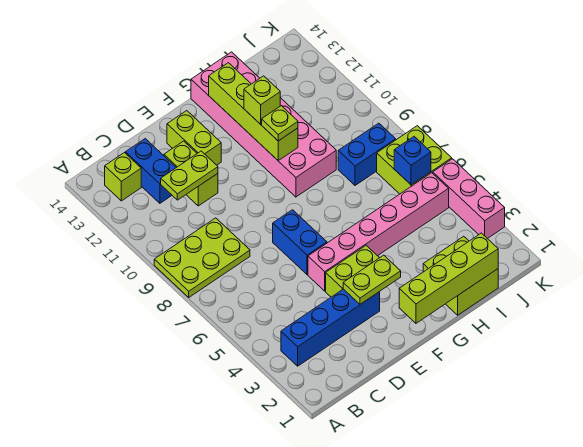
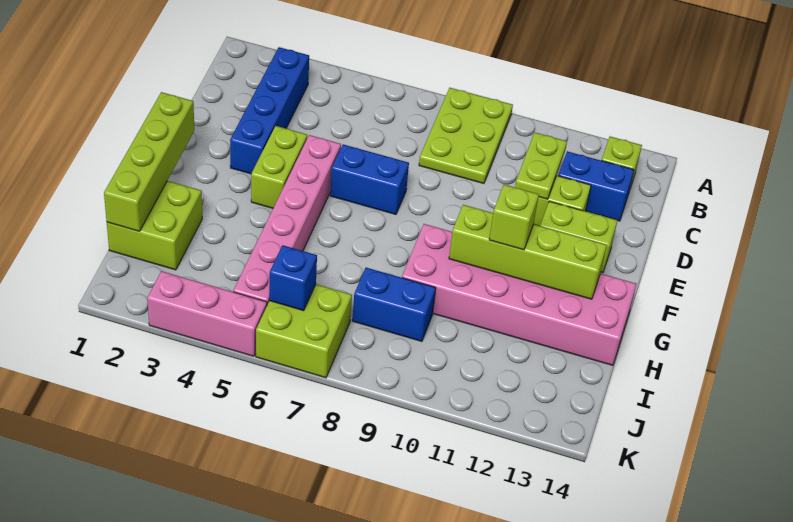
lime plate E3:F3 level 2 -> none
lime plate G10 level 3 -> none
blue brick I8:J8 level 1 -> blue brick I8:I9 level 1

